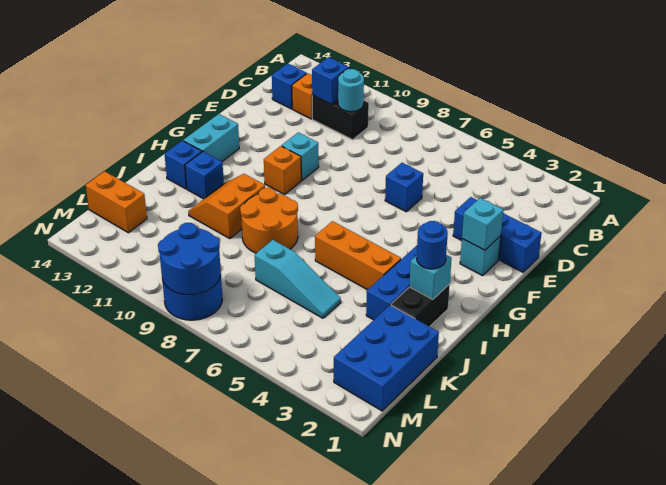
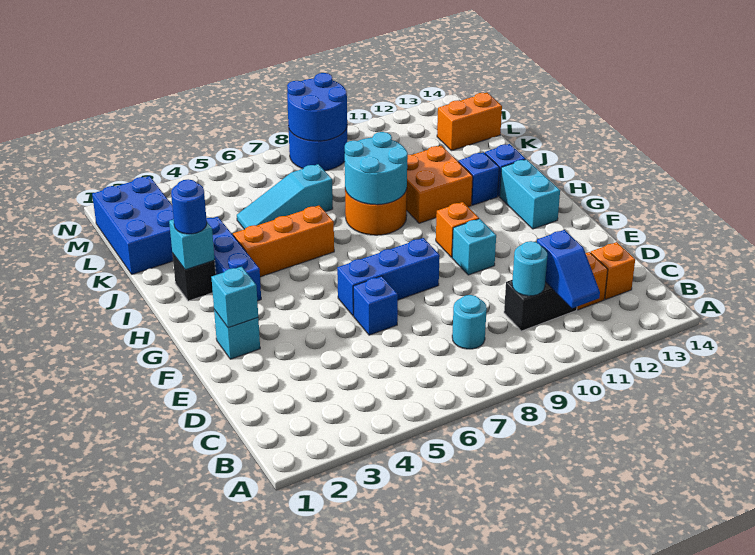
none -> cyan round brick C8 level 1
blue brick C13 level 1 -> orange brick C13 level 1
blue brick E1:E3 level 1 -> blue brick F6:F8 level 1
black brick I2:J2 level 1 -> black brick I2 level 1
none -> cyan round brick I8:J9 level 2
orange slope I10:J11 level 1 top 10 -> orange brick I10:J11 level 1

